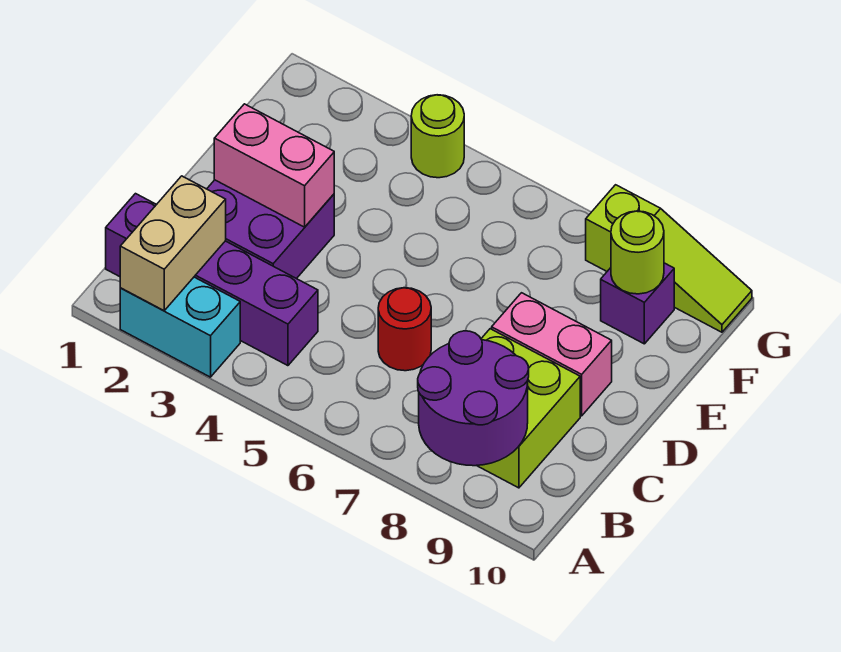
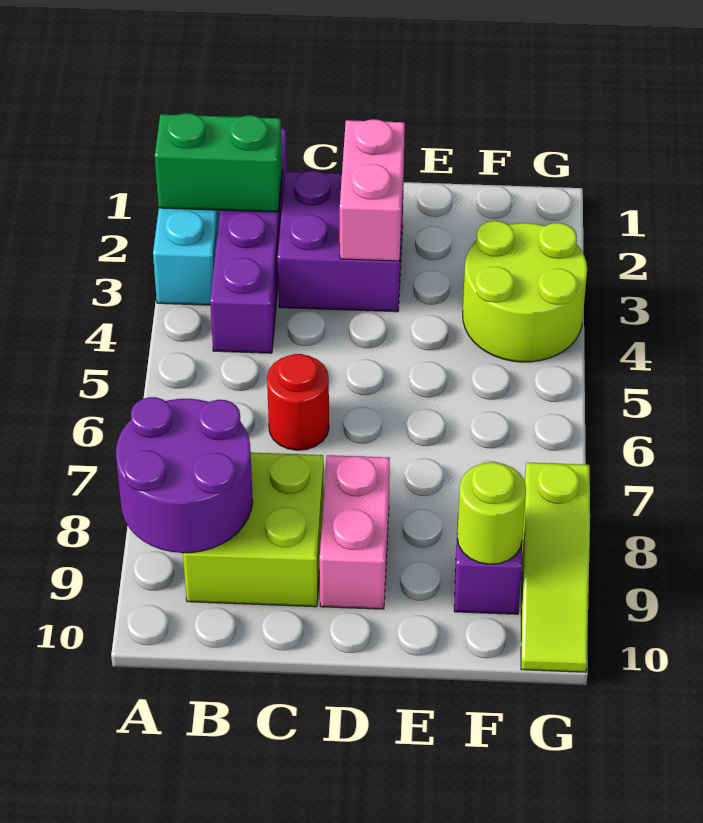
tan brick A2:B2 level 2 -> green brick A2:B2 level 2
lime round brick G4 level 1 -> lime round brick F3:G4 level 1

